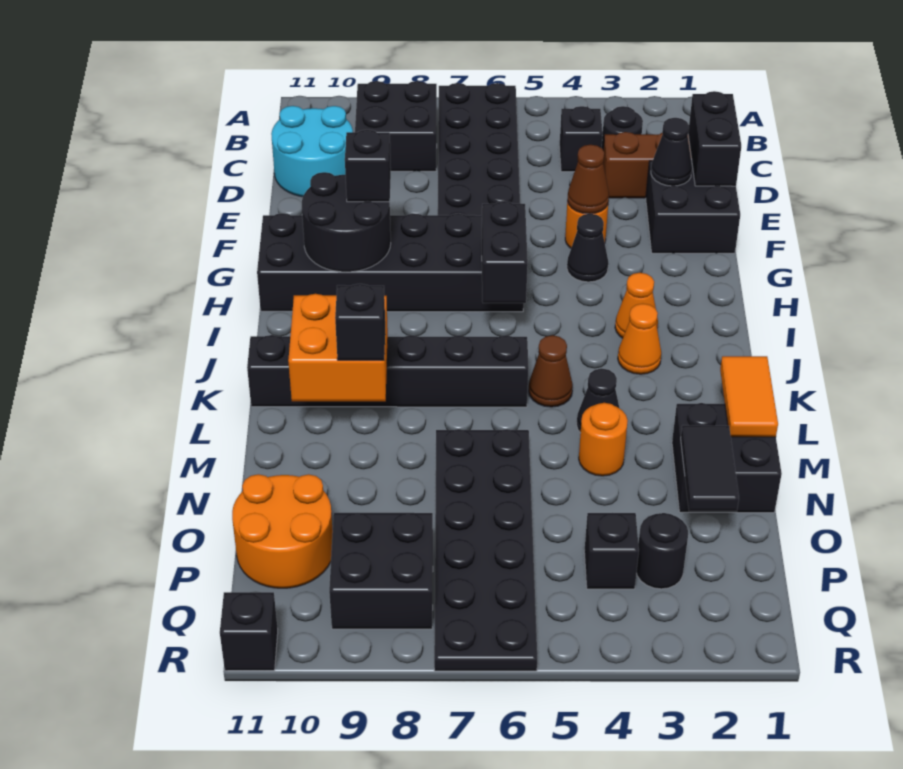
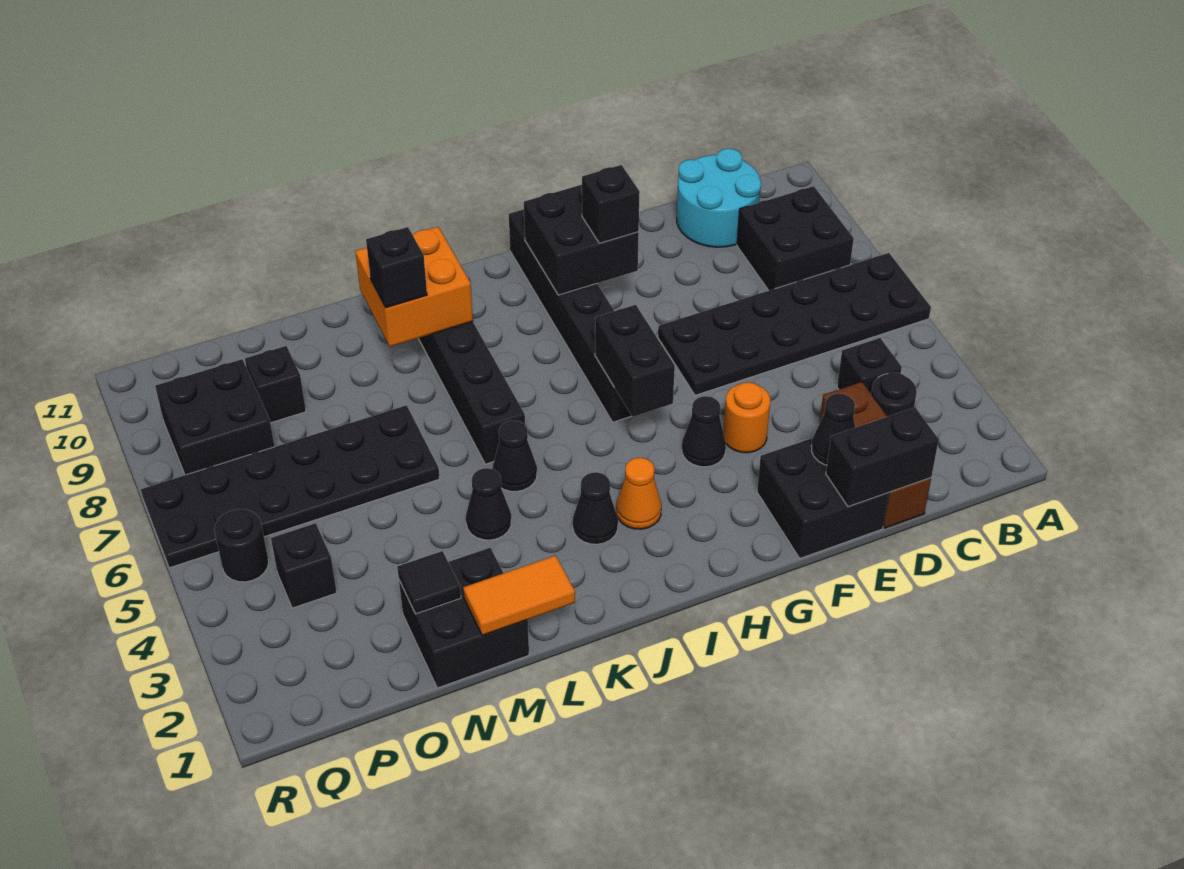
brown cone F4 level 2 -> none
black brick G6:H11 level 1 -> black brick H6:H11 level 1
black round brick G9:H10 level 2 -> black brick G9:H10 level 2
black brick H6:I6 level 2 -> black brick H5:H6 level 2
orange cone J3 level 1 -> black cone J3 level 1
brown cone K5 level 1 -> black cone K5 level 1
orange round brick M4 level 1 -> none
black tile N2:O2 level 2 -> black tile N2 level 2
orange round brick O10:P11 level 1 -> none
black round brick P3 level 1 -> black round brick Q5 level 1
black brick R11 level 1 -> black brick O9 level 1

